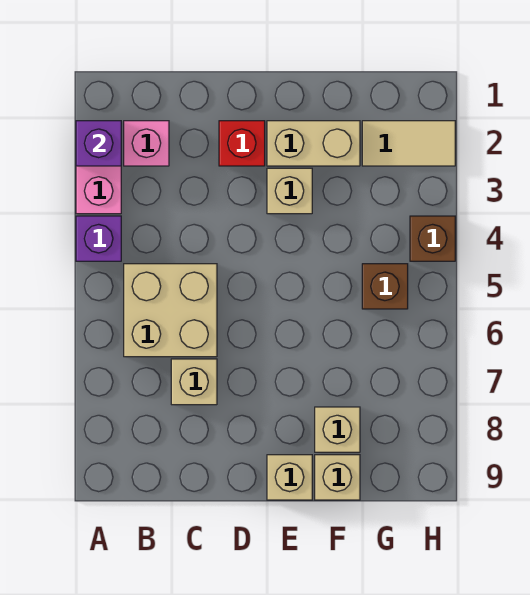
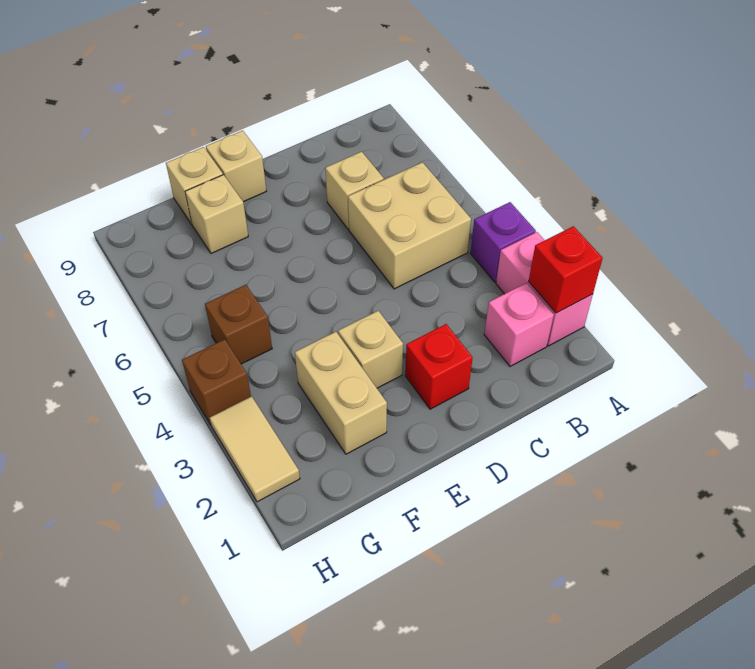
purple brick A2 level 2 -> red brick A2 level 2
tan brick E2:F2 level 1 -> tan brick F2:F3 level 1
tan tile G2:H2 level 1 -> tan tile H2:H3 level 1

